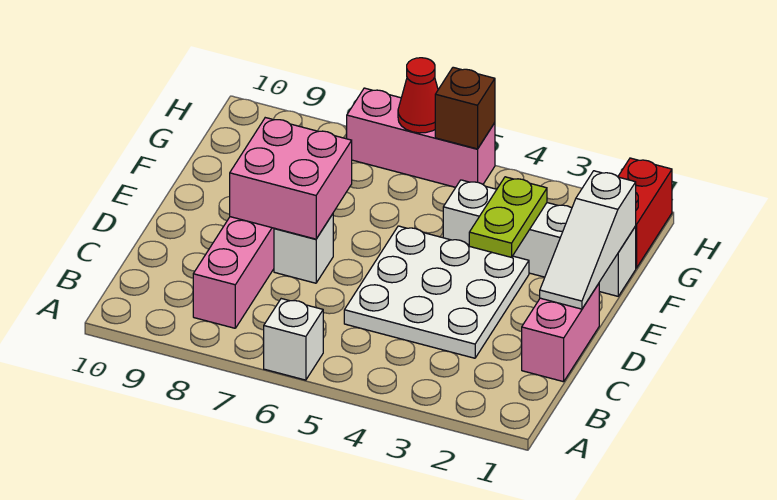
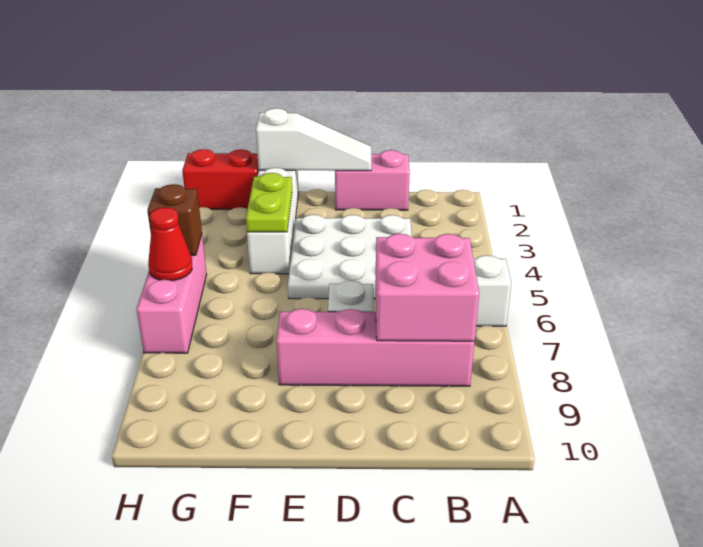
pink brick D7:E8 level 2 -> pink brick B7:C8 level 2
lime plate E3:F3 level 2 -> lime plate F3:F4 level 2

